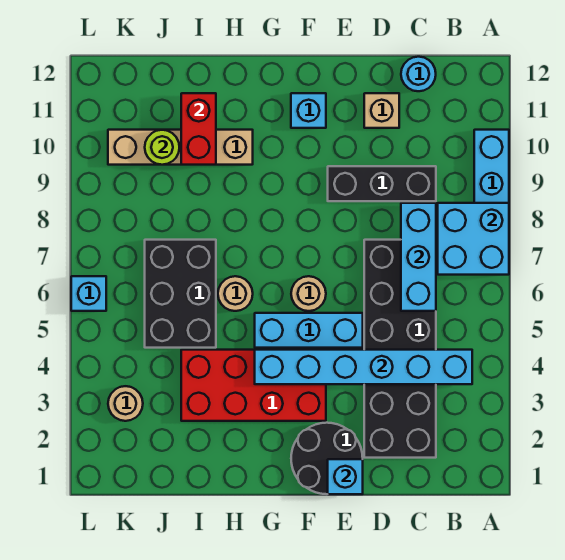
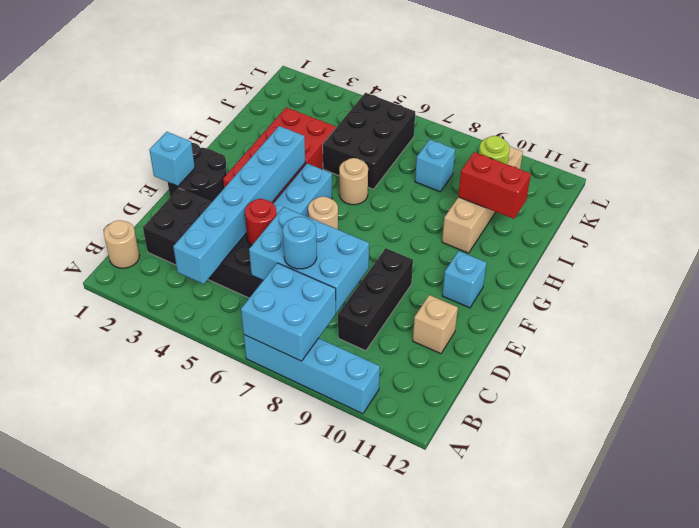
cyan brick C6:C8 level 2 -> cyan brick C6:D8 level 2
cyan round brick C12 level 1 -> cyan round brick C7 level 3
none -> red round brick D5 level 2
black brick I5:J7 level 1 -> black brick I5:K6 level 1
tan round brick K3 level 1 -> tan round brick B1 level 1
cyan brick L6 level 1 -> cyan brick J8 level 1

